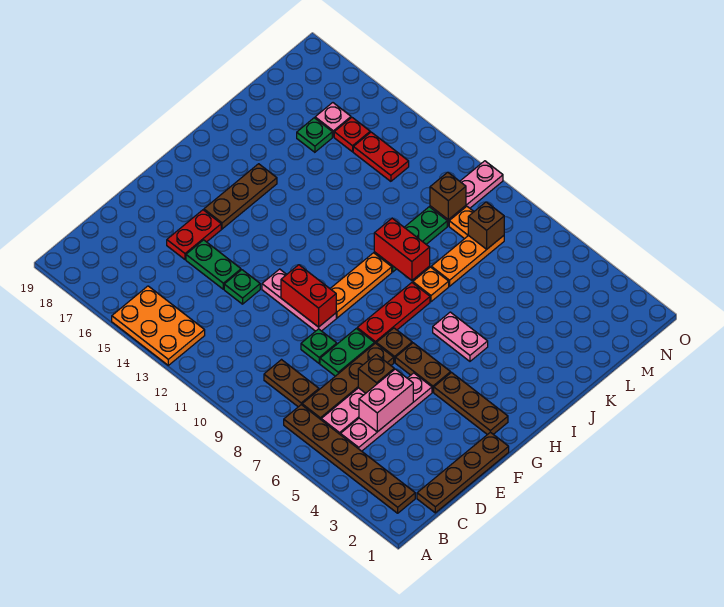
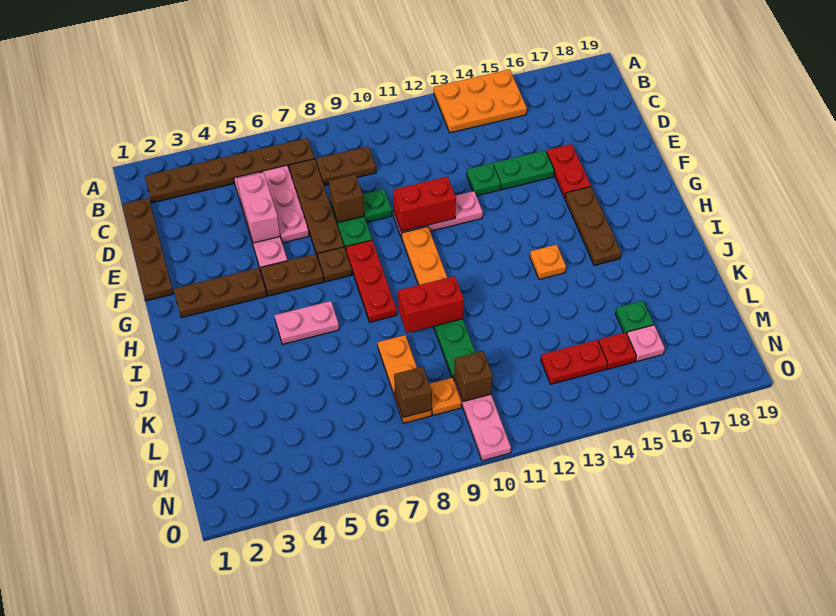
brown brick E6 level 2 -> brown brick E8 level 2
orange plate J8 level 1 -> orange plate I14 level 1

